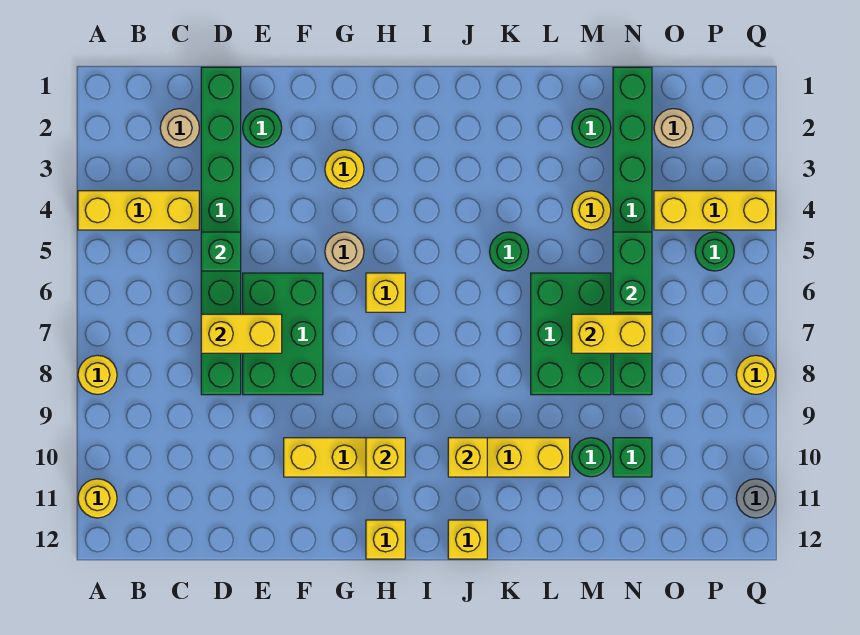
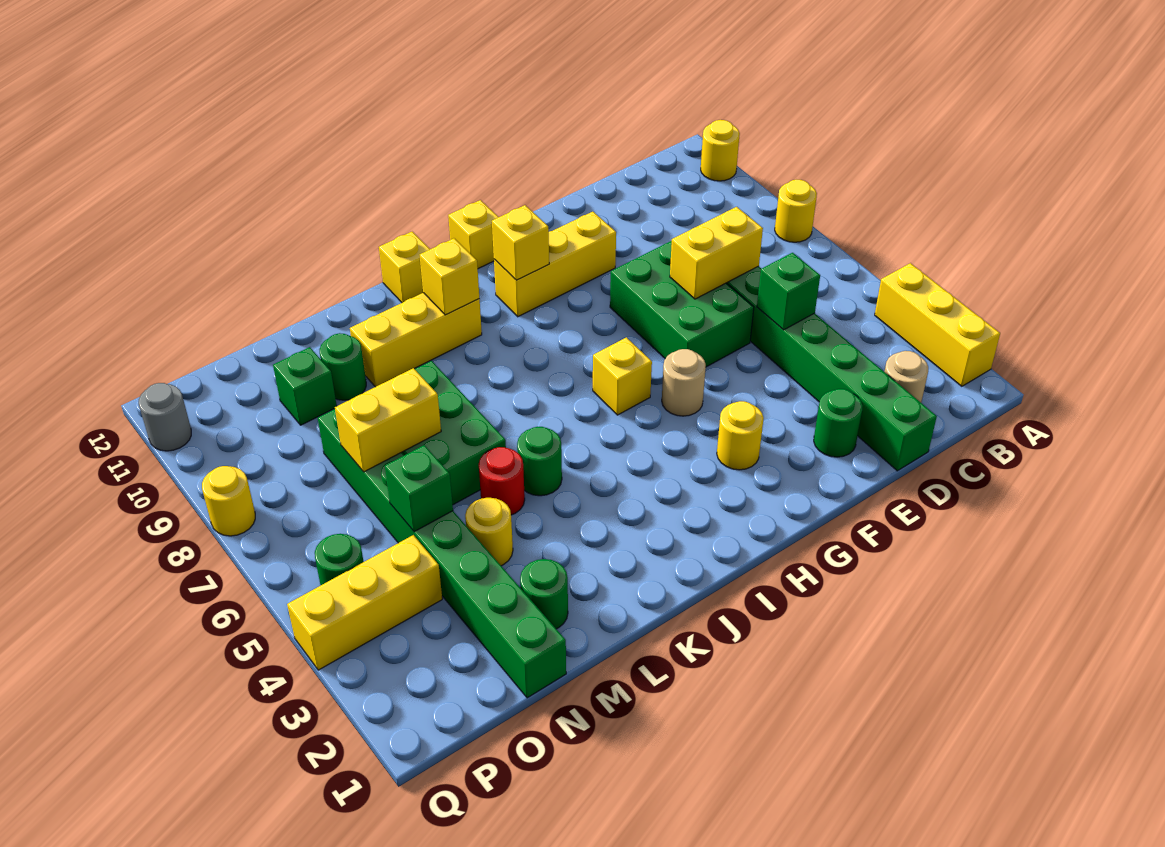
yellow brick A4:C4 level 1 -> yellow brick A2:A4 level 1
none -> red round brick L5 level 1
green brick N5:N6 level 2 -> green brick N5 level 2
tan round brick O2 level 1 -> none

